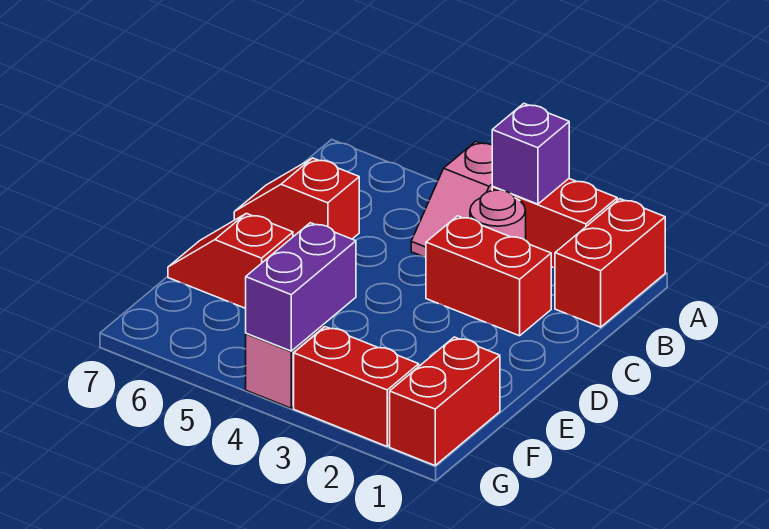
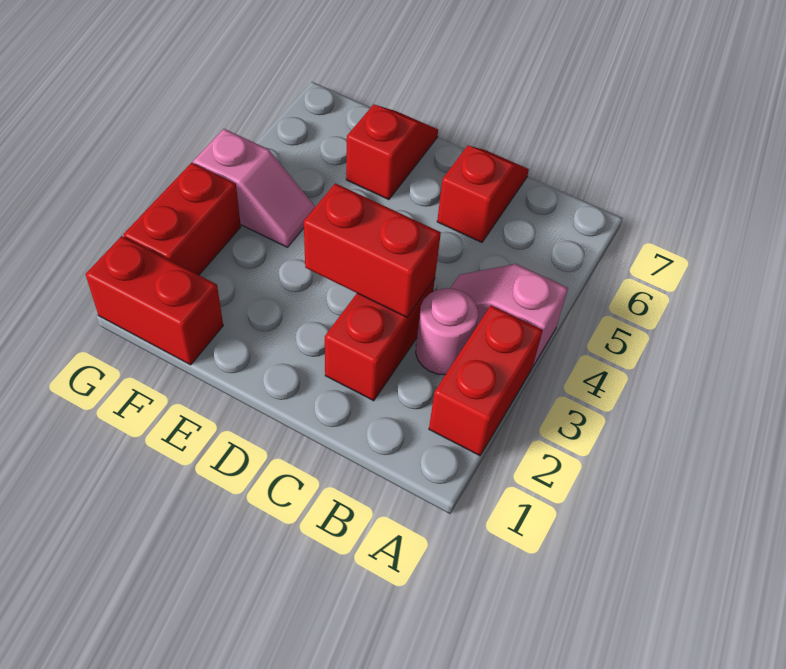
red brick A1:B1 level 1 -> red brick C3:D3 level 2
purple brick A3 level 2 -> none
purple brick F4:G4 level 2 -> none

